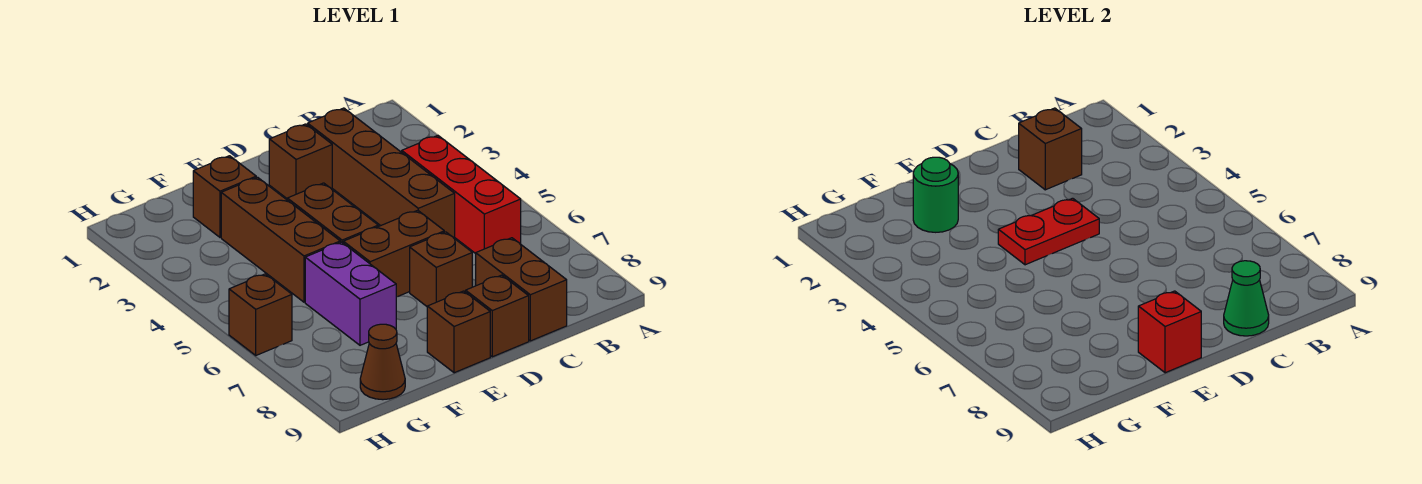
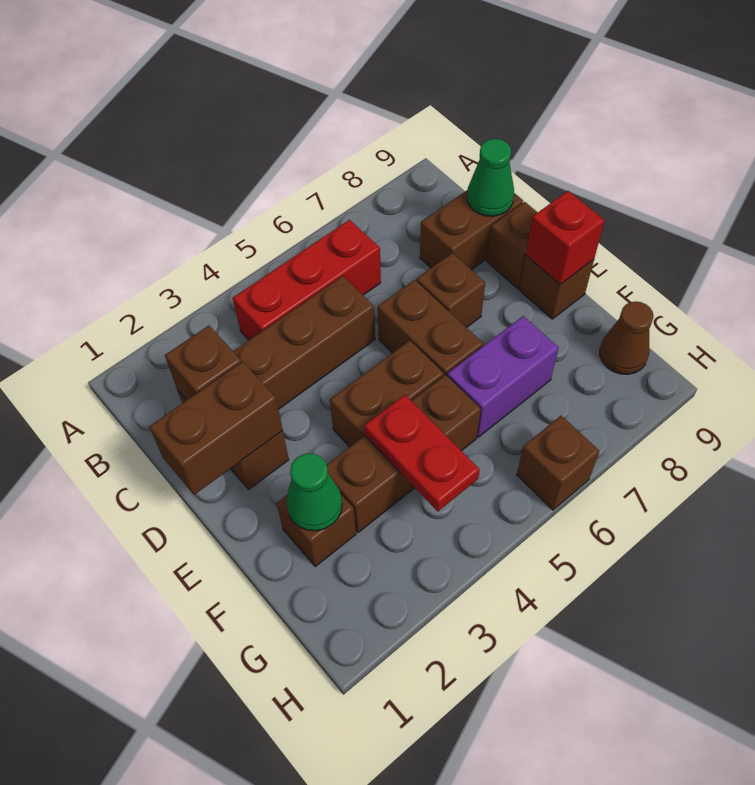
none -> brown brick D1:D2 level 2
red plate D4:E4 level 2 -> red plate F4:G4 level 2
green round brick F2 level 2 -> green cone F2 level 2

